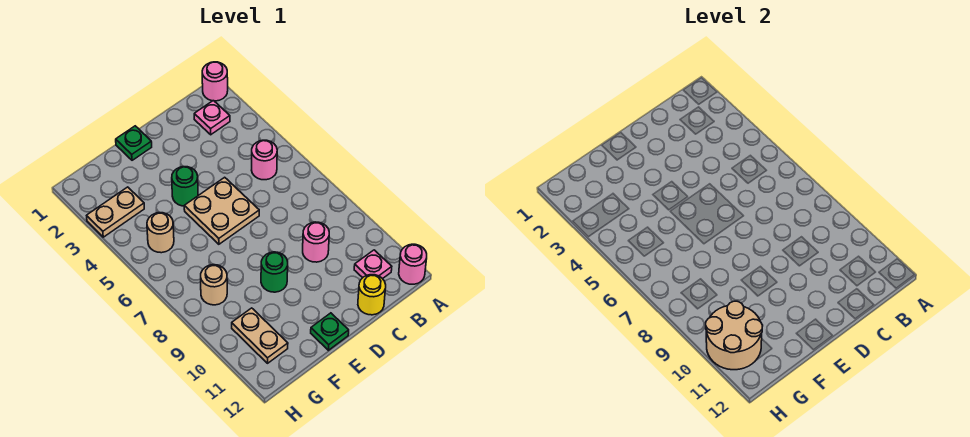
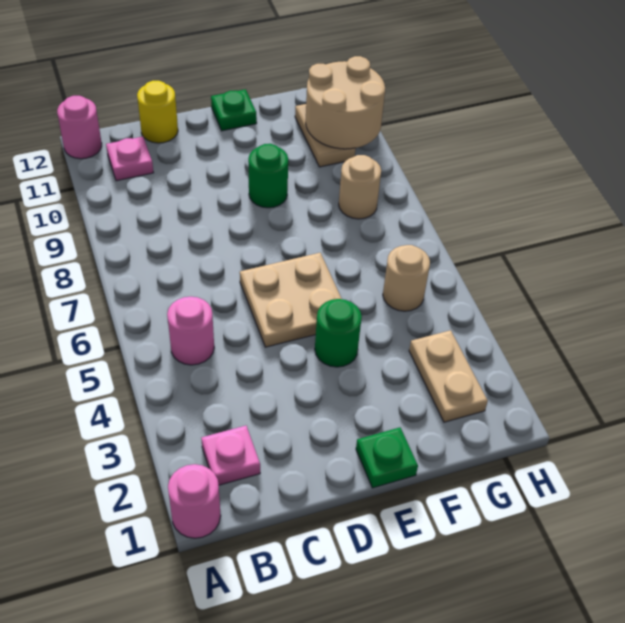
pink round brick C9 level 1 -> none
tan plate G3:H3 level 1 -> tan plate G2:G3 level 1

